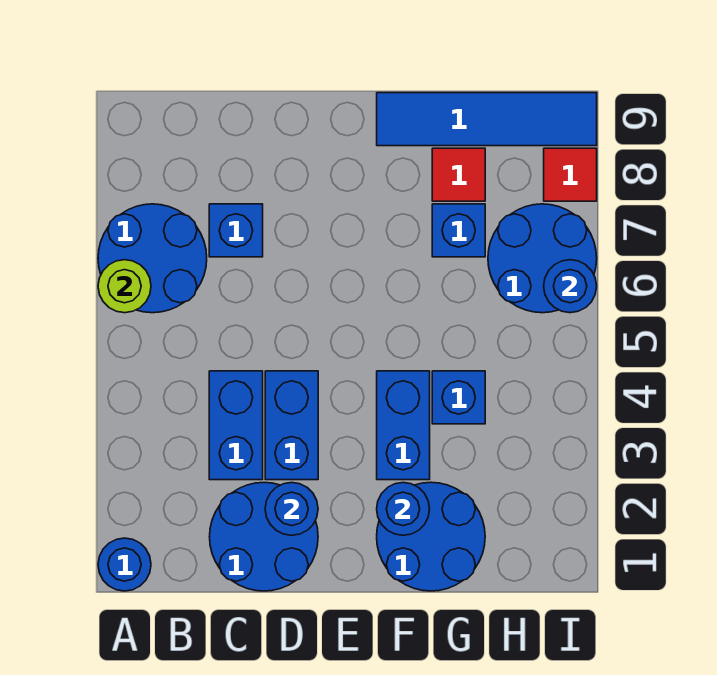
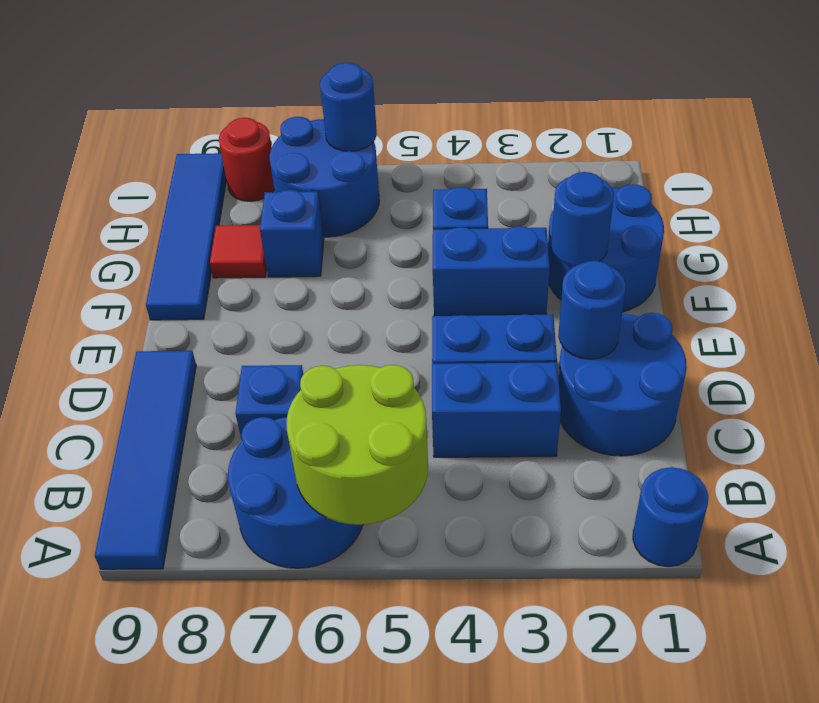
lime round brick A6 level 2 -> lime round brick A5:B6 level 2
none -> blue tile A9:D9 level 1
red tile I8 level 1 -> red round brick I8 level 1

